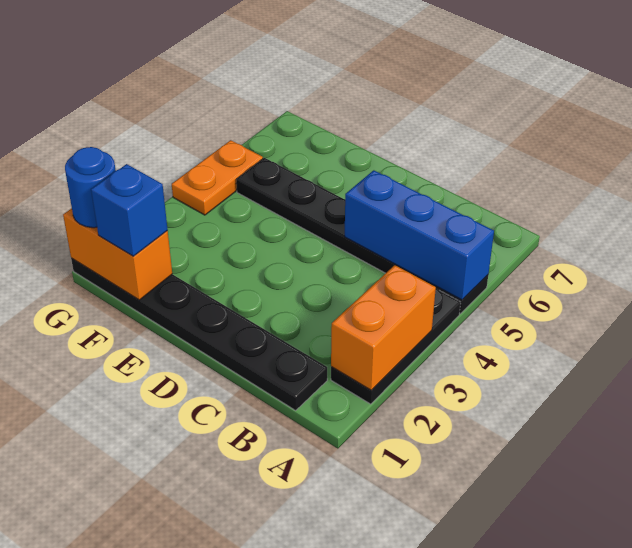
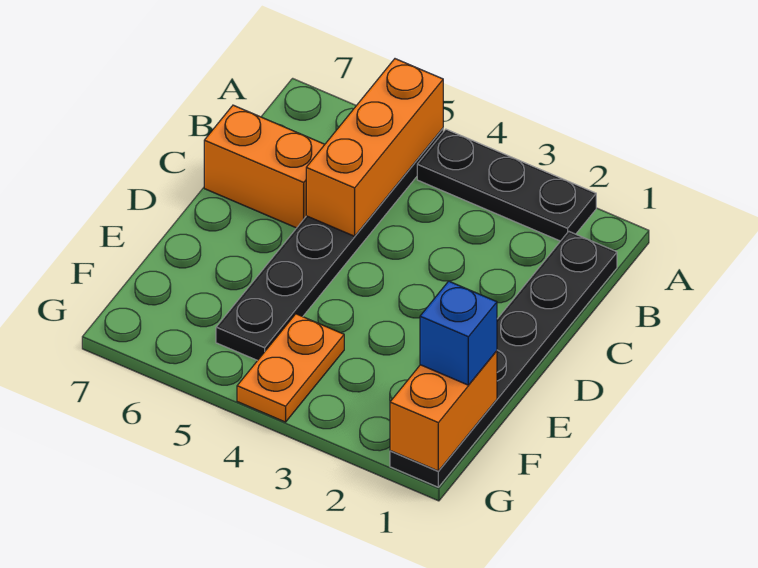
orange brick A2:A3 level 2 -> orange brick C6:C7 level 1
blue brick A5:C5 level 2 -> orange brick A5:C5 level 2
blue round brick G1 level 3 -> none
orange plate G4:G5 level 1 -> orange plate F4:G4 level 1

